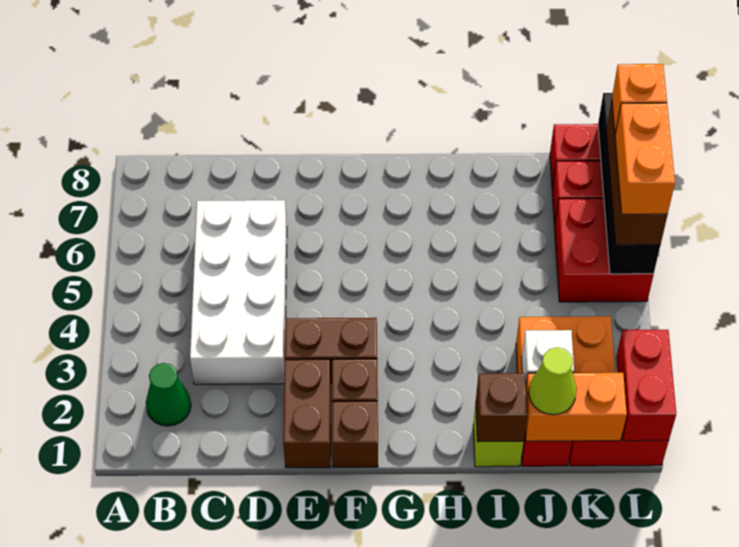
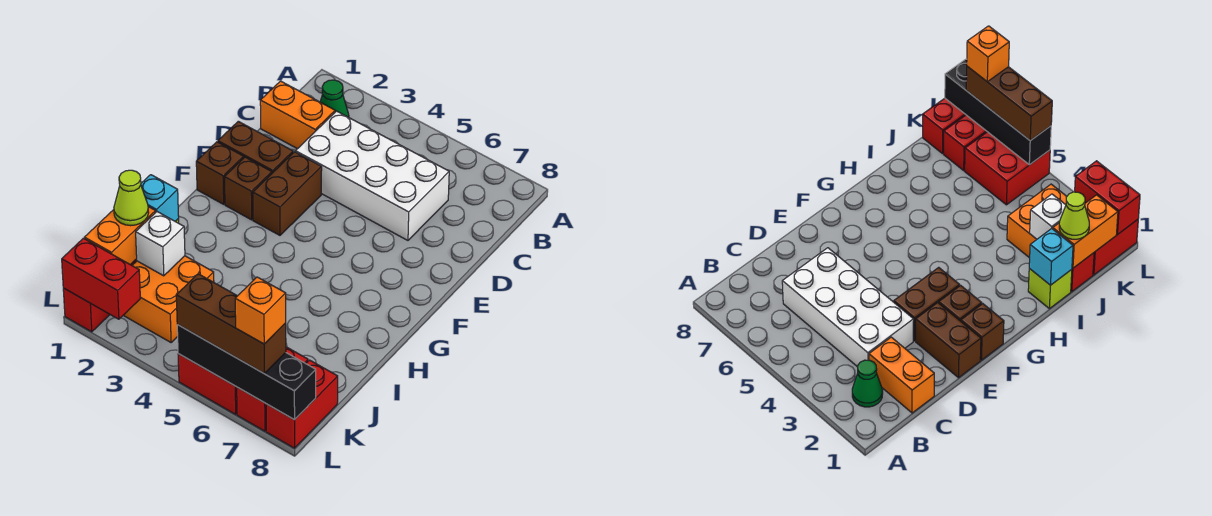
brown brick I1 level 2 -> cyan brick I1 level 2
orange brick L5:L6 level 4 -> orange brick C1:C2 level 1

